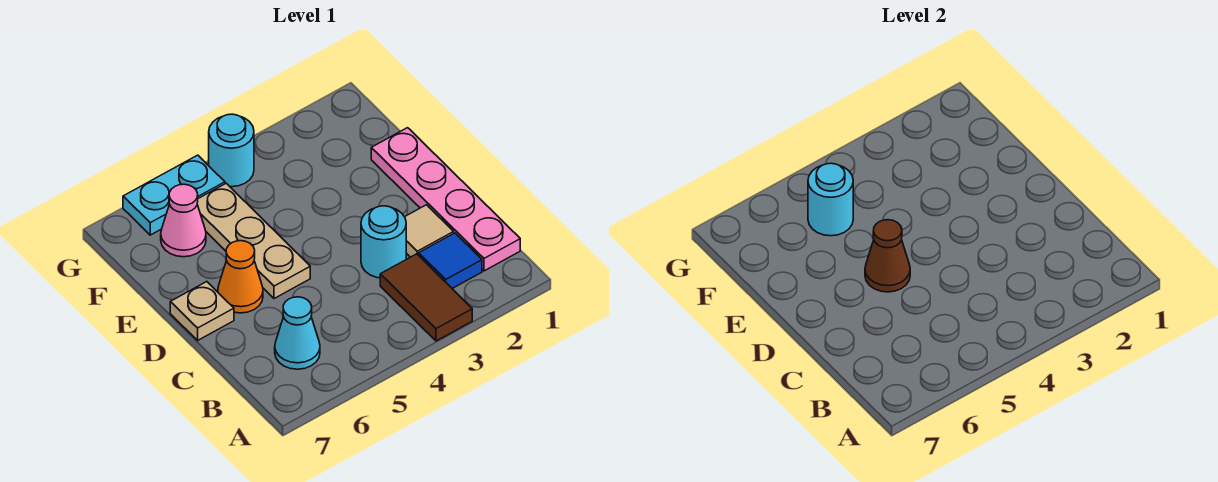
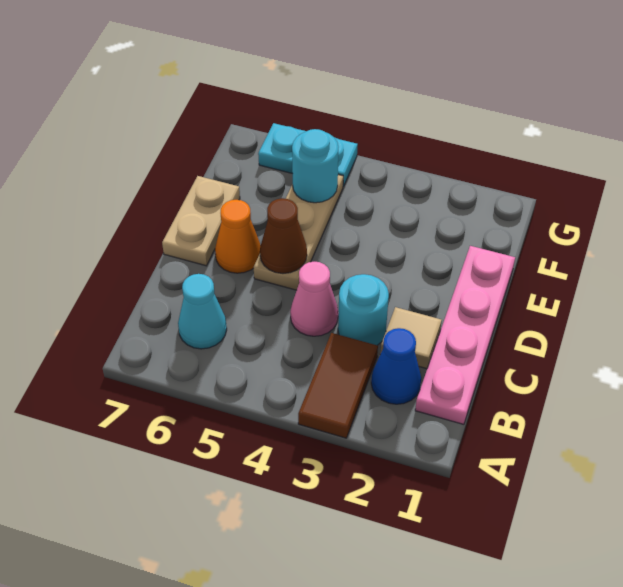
blue tile B2 level 1 -> blue cone B2 level 1
tan plate D7 level 1 -> tan plate D7:E7 level 1
pink cone F6 level 1 -> pink cone C4 level 1
cyan round brick G4 level 1 -> none

